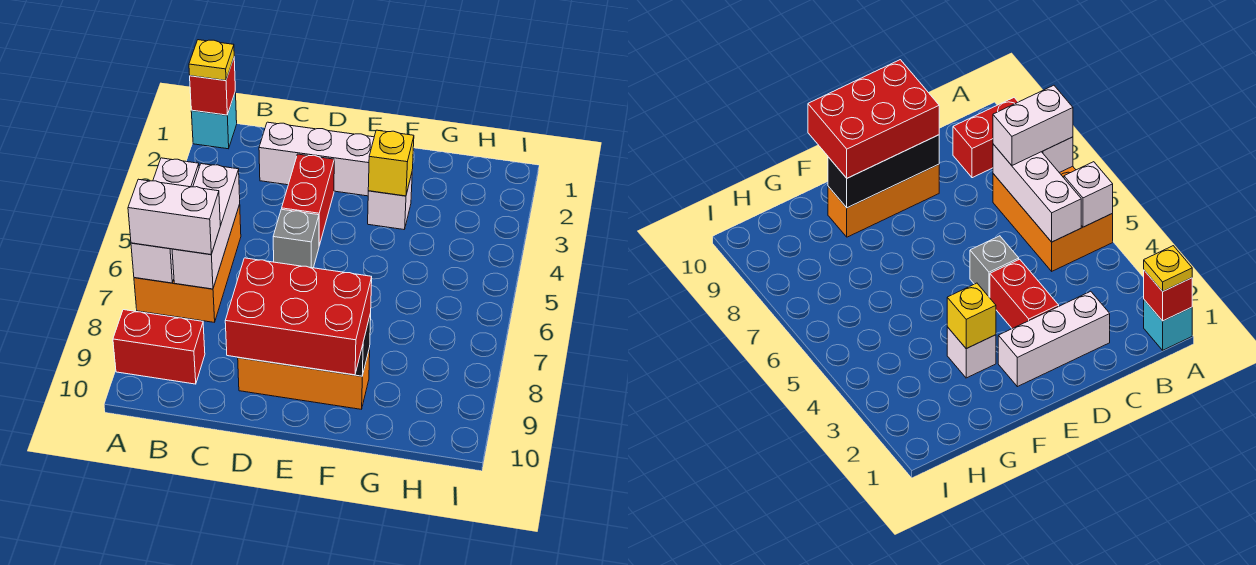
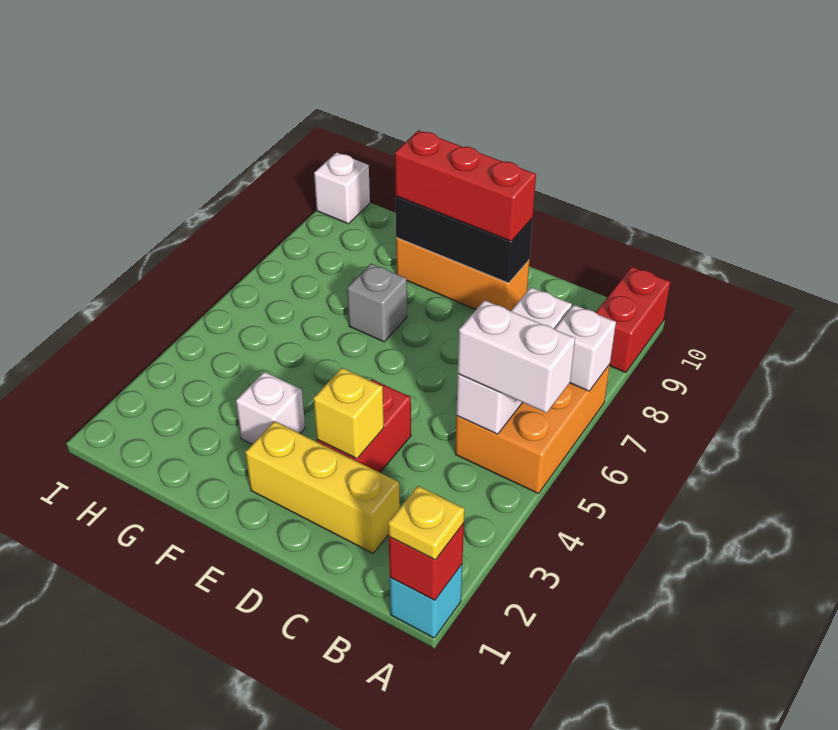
white brick A5 level 2 -> white brick I10 level 1
white brick A7:B7 level 3 -> white brick A5:B5 level 3
red brick A9:B9 level 1 -> red brick A9:A10 level 1
white brick C2:E2 level 1 -> yellow brick C2:E2 level 1
grey brick D5 level 1 -> grey brick F7 level 1
red brick D9:F10 level 3 -> red brick D9:F9 level 3
yellow brick F3 level 2 -> yellow brick D3 level 2

